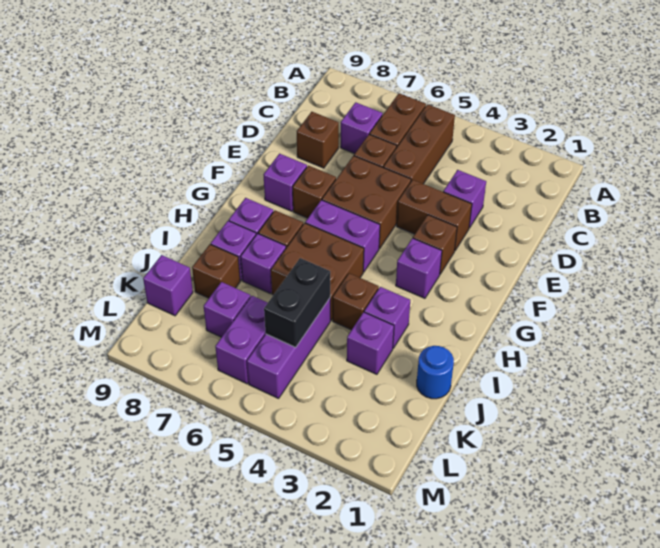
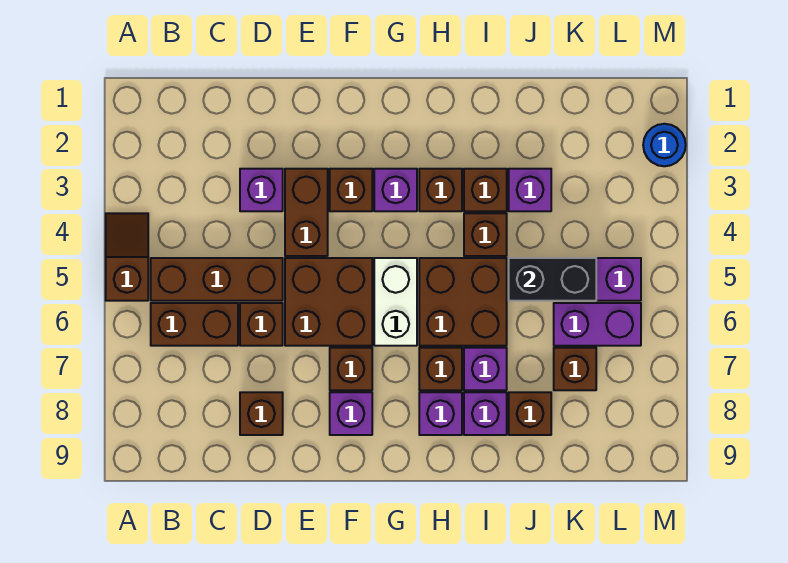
none -> brown slope A4:A5 level 1 top 5
purple brick C7 level 1 -> none
purple brick G5:G6 level 1 -> white brick G5:G6 level 1
none -> brown brick H3 level 1
purple brick I3 level 1 -> brown brick I3 level 1
blue round brick J1 level 1 -> blue round brick M2 level 1
purple brick K7 level 1 -> brown brick K7 level 1
purple brick K9 level 1 -> none

